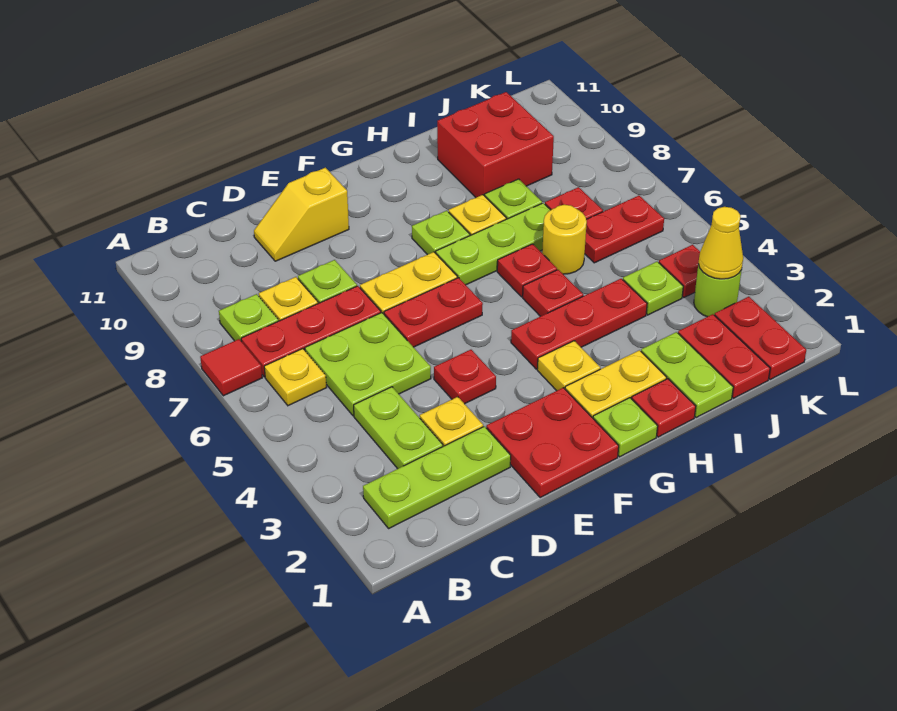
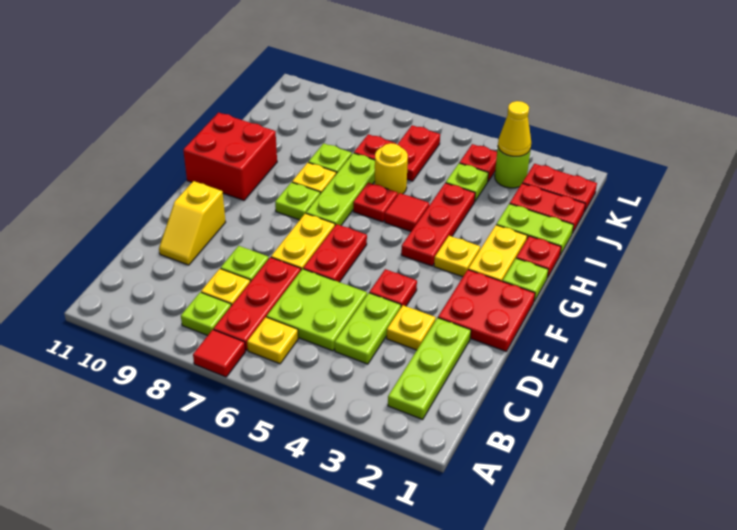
lime plate C3:C4 level 1 -> lime plate C4:D4 level 1
red plate H5 level 1 -> red tile H5 level 1
red brick I9:J10 level 1 -> red brick G10:H11 level 1

